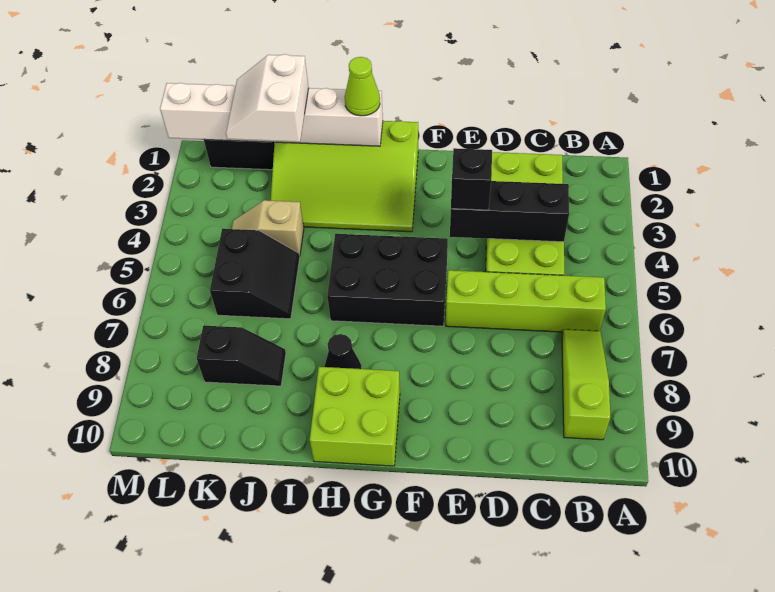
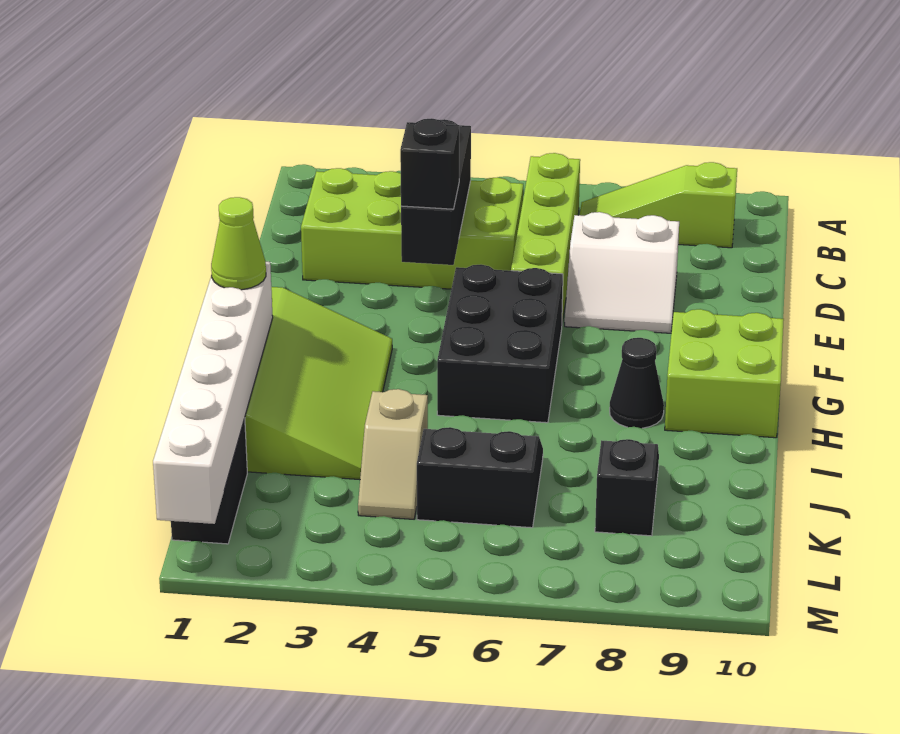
white slope J1:K2 level 3 top J -> white slope D7:E8 level 1 top D

